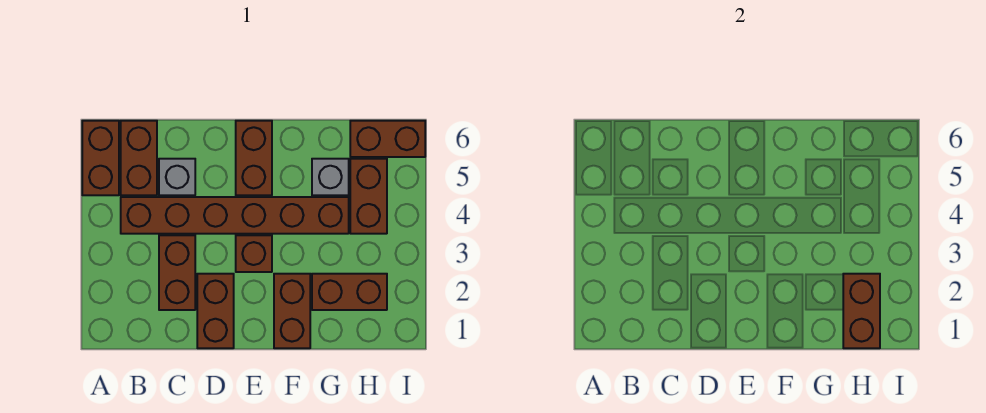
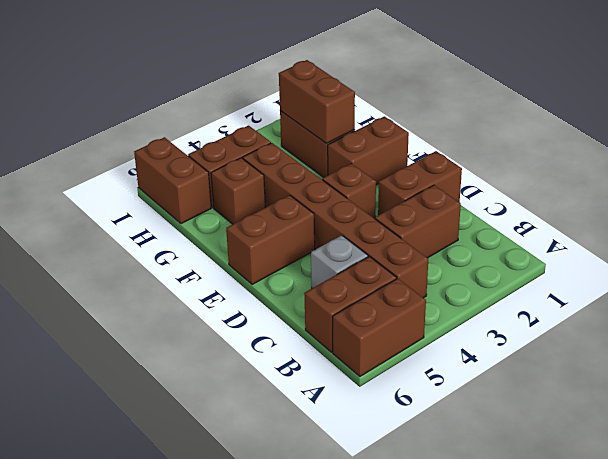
grey brick G5 level 1 -> brown brick G5 level 1
brown brick H1:H2 level 2 -> brown brick G2:H2 level 2

